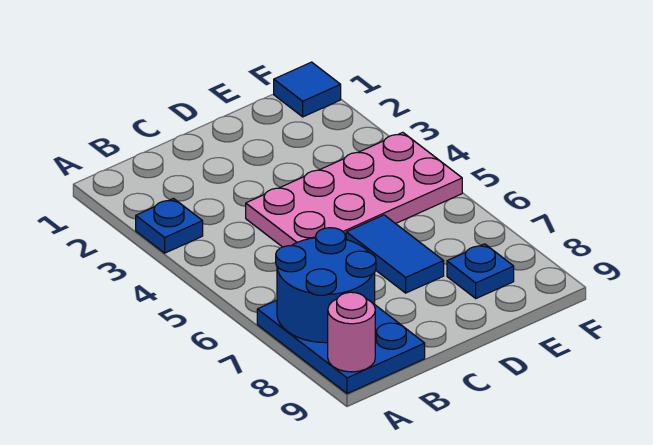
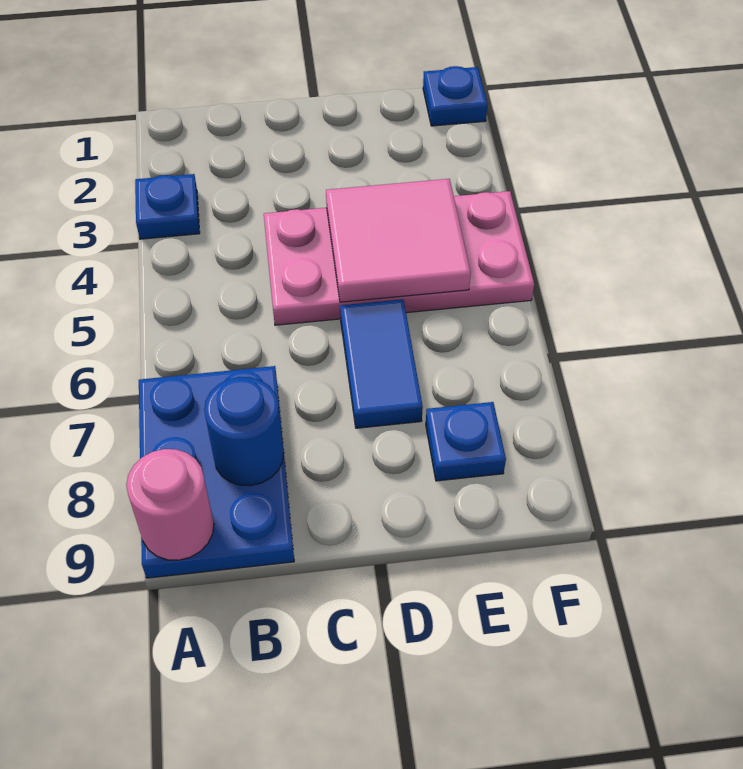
blue round brick A7:B8 level 2 -> blue round brick B8 level 2
none -> pink tile D4:E5 level 2
blue tile F1 level 1 -> blue plate F1 level 1

